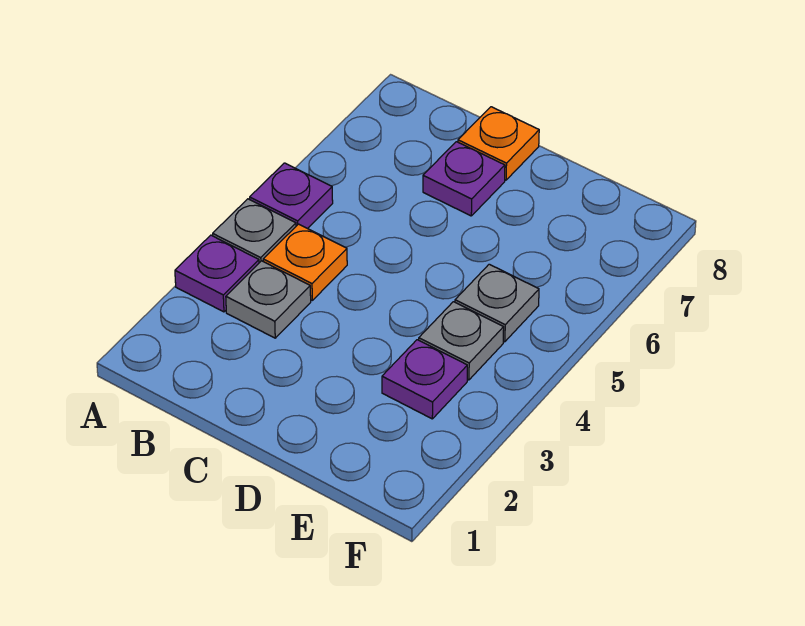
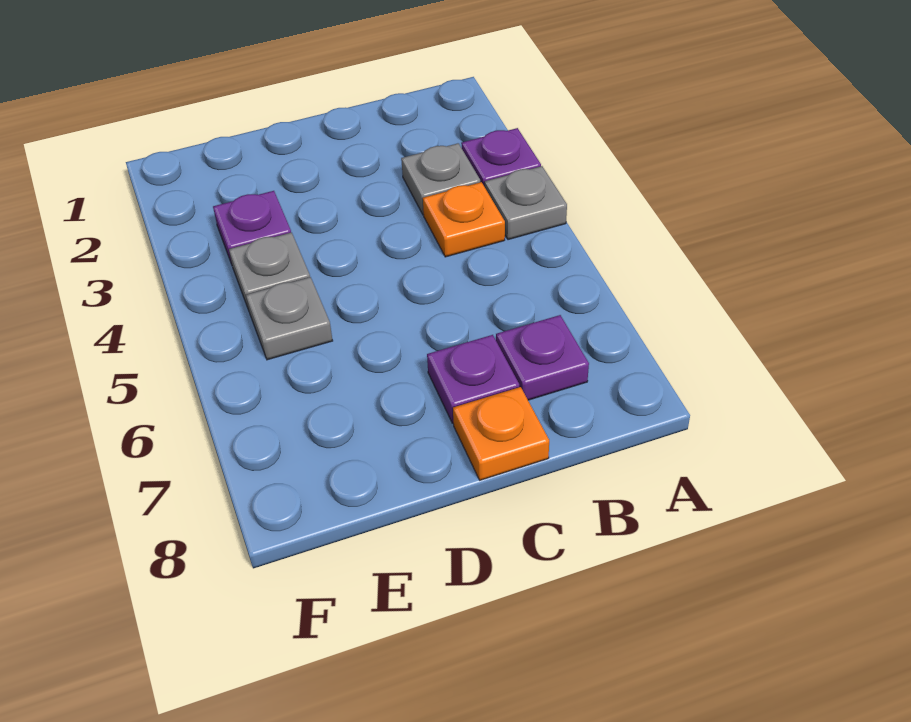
purple plate A5 level 1 -> purple plate B7 level 1

